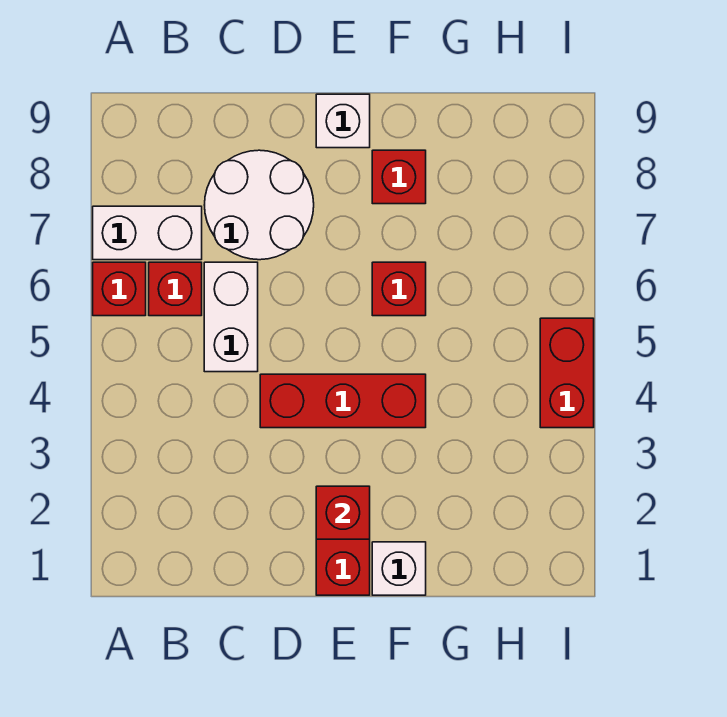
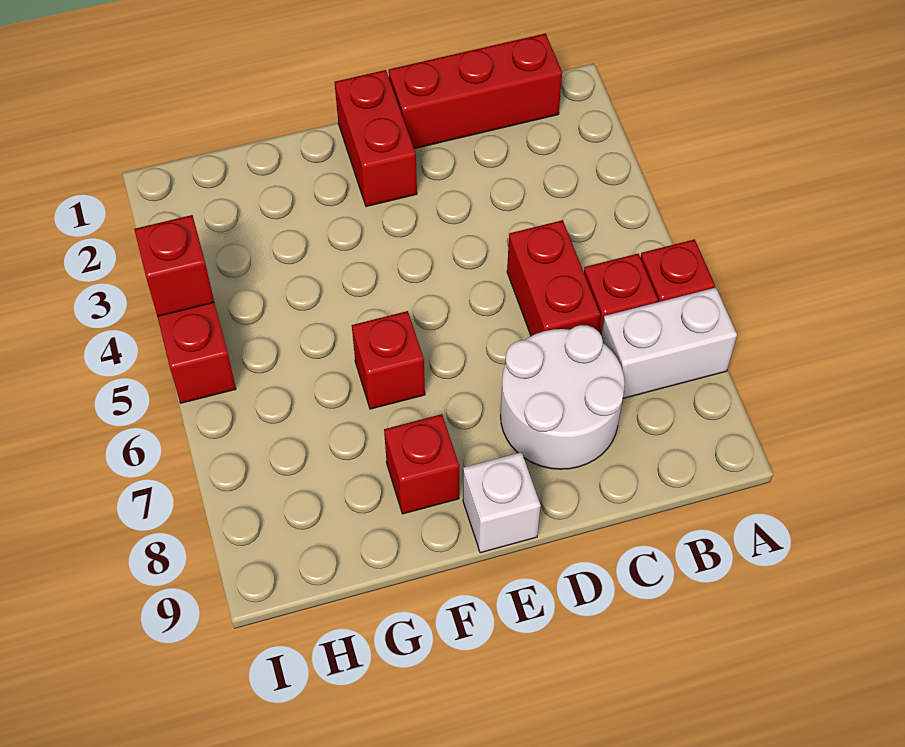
white brick C5:C6 level 1 -> red brick C5:C6 level 1
red brick D4:F4 level 1 -> red brick B1:D1 level 1
red brick E2 level 2 -> red brick I4 level 2
white brick F1 level 1 -> none

